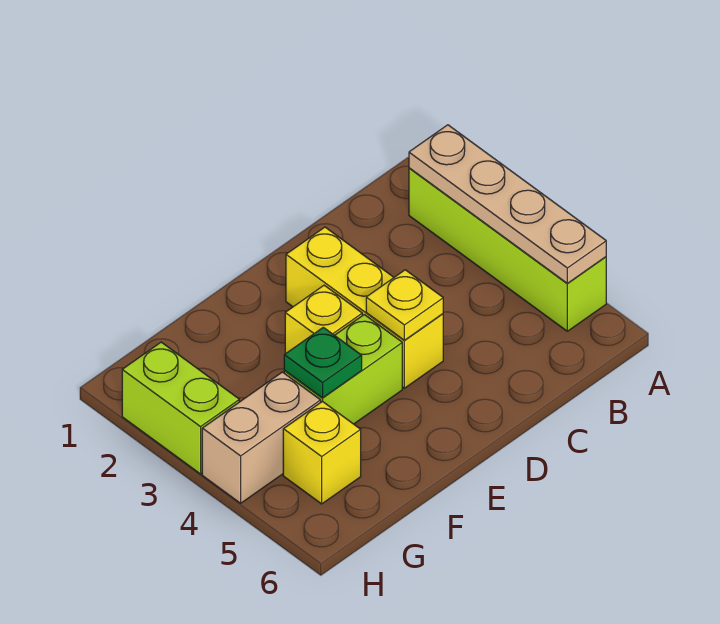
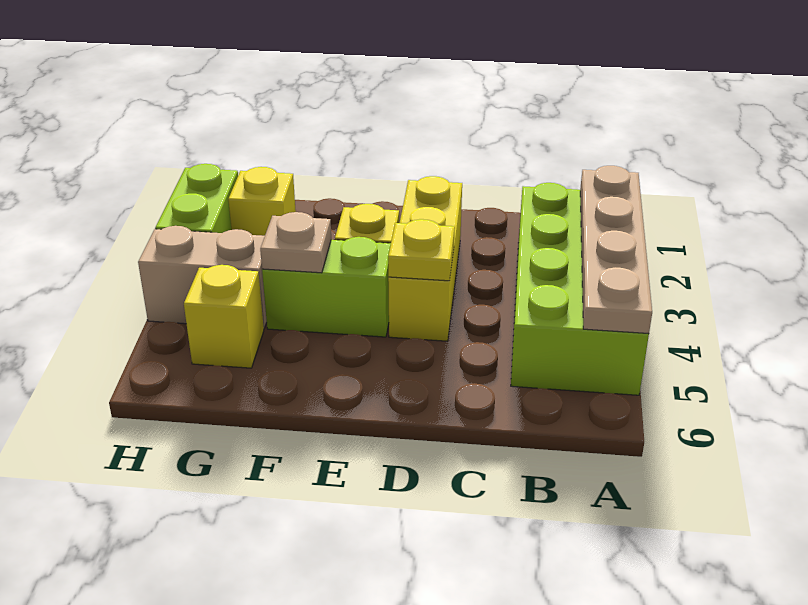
lime brick A2:A5 level 1 -> lime brick A2:B5 level 1
green plate F4 level 2 -> tan plate F4 level 2
none -> yellow brick G2 level 1

